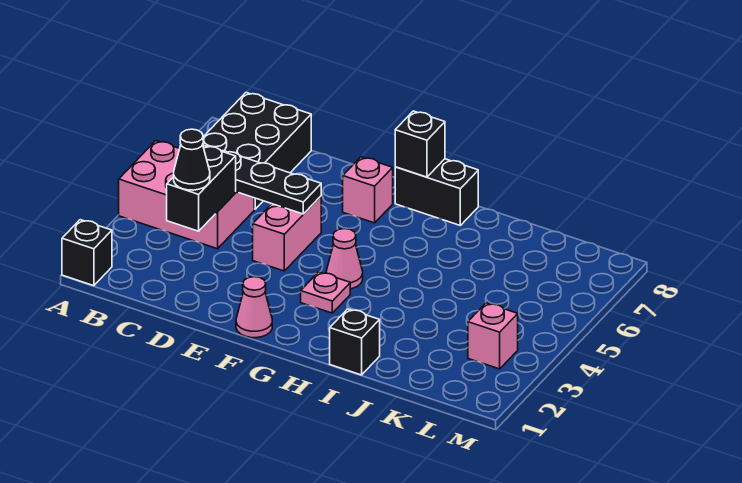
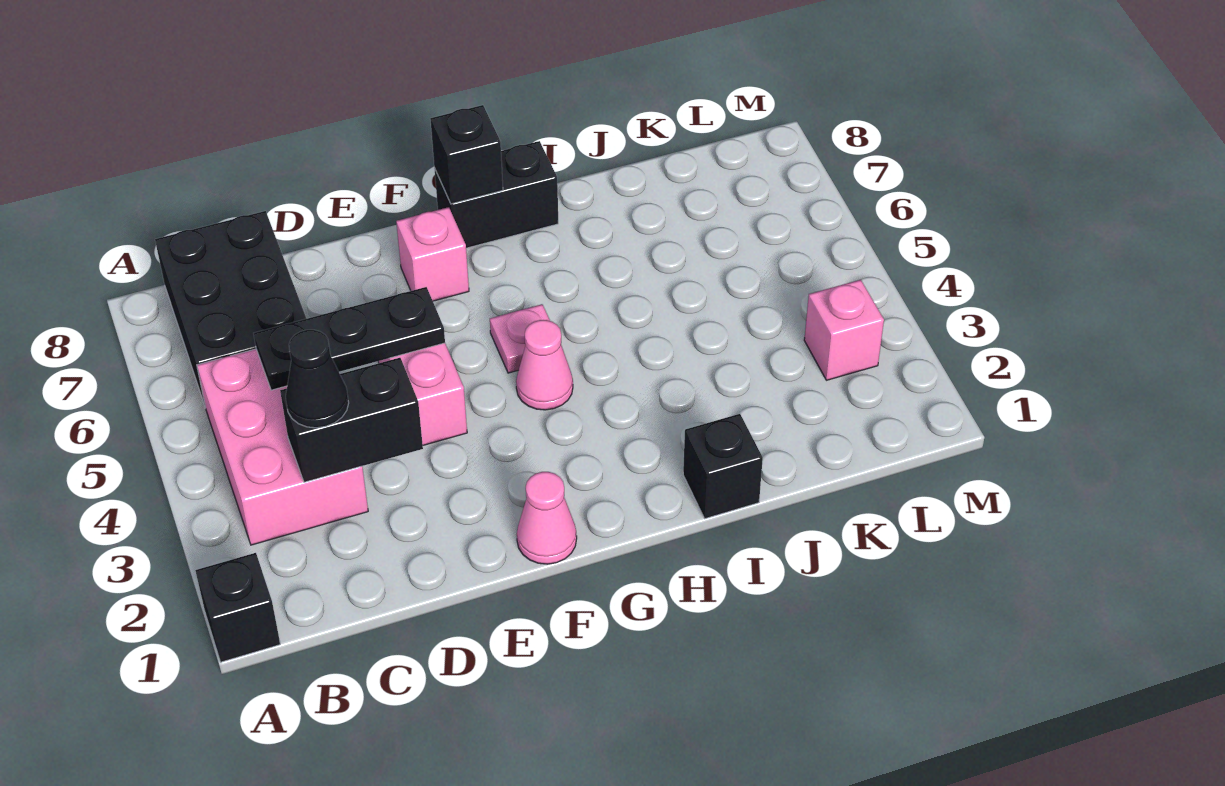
pink brick A4:C5 level 1 -> pink brick B3:C5 level 1
black brick C3:C4 level 2 -> black brick C3:D3 level 2
pink plate G3 level 1 -> pink plate G5 level 1

